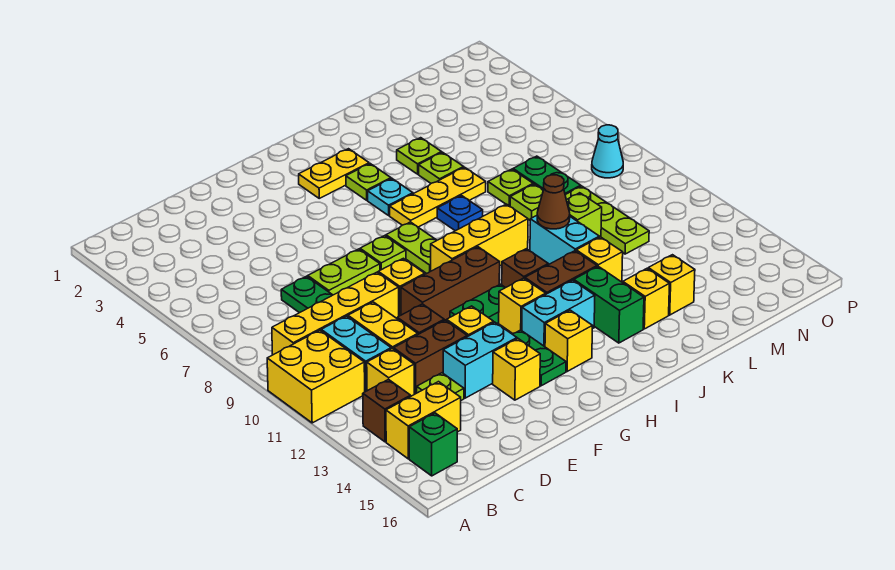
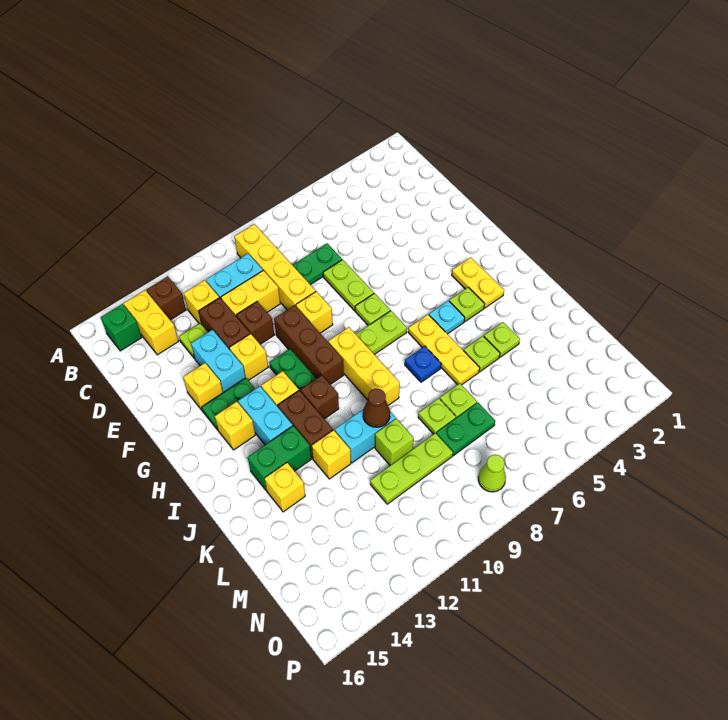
yellow brick A10:B11 level 1 -> none
yellow brick L14 level 1 -> none
cyan cone O8 level 1 -> lime cone O8 level 1

